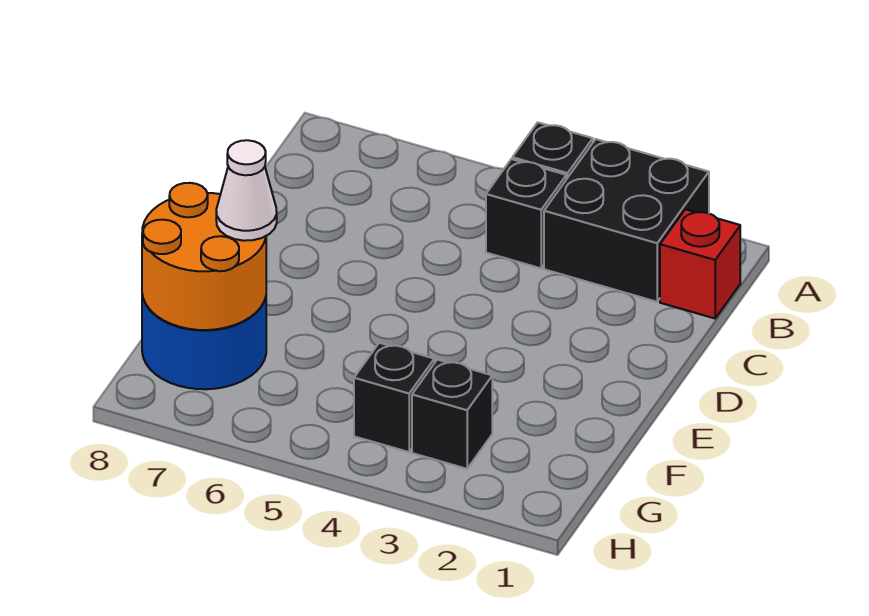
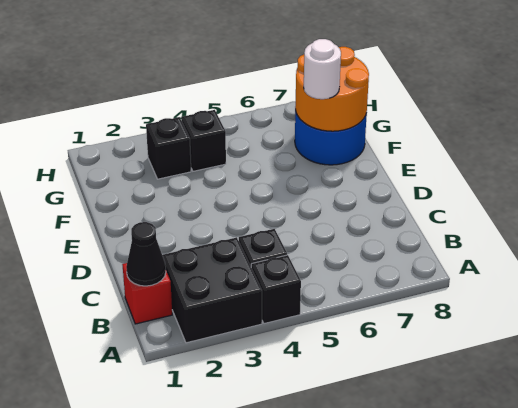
none -> black cone B1 level 2
white cone F7 level 3 -> white round brick F7 level 3

